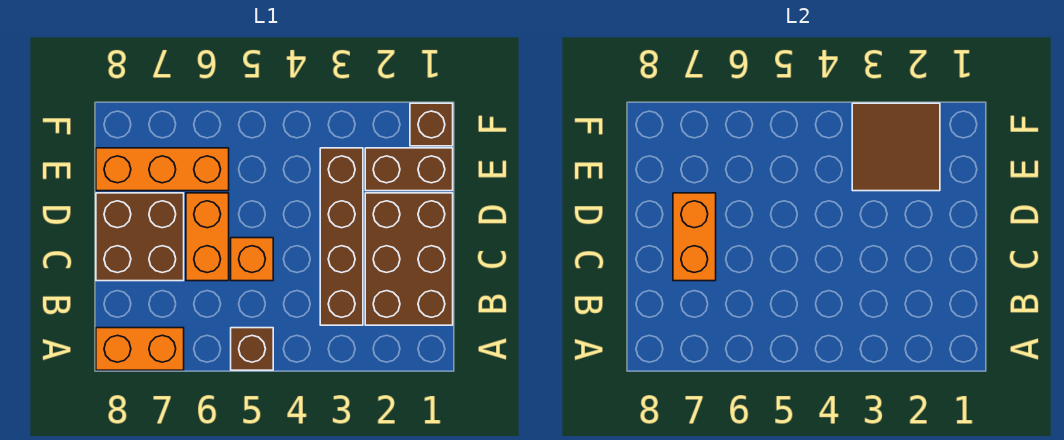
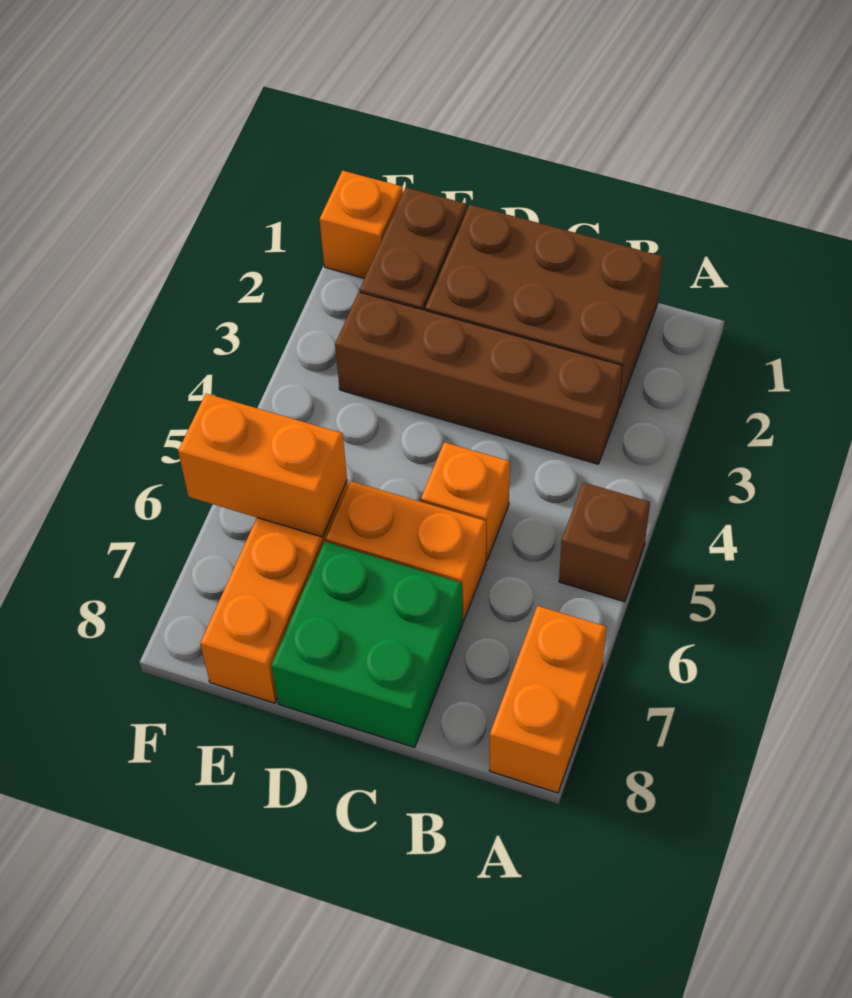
brown brick C7:D8 level 1 -> green brick C7:D8 level 1
orange brick C7:D7 level 2 -> orange brick E6:F6 level 2
brown tile E2:F3 level 2 -> none
brown brick F1 level 1 -> orange brick F1 level 1

